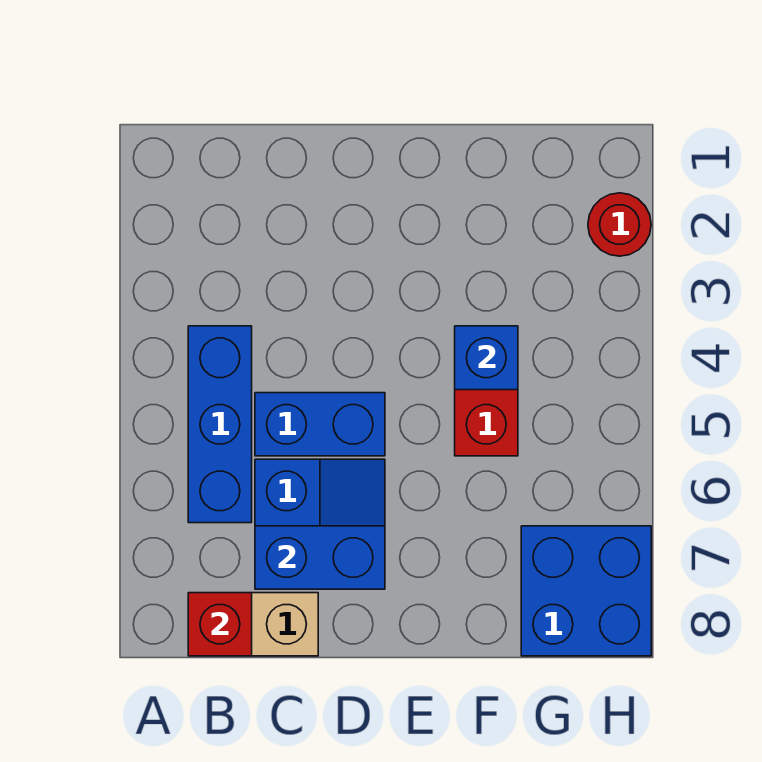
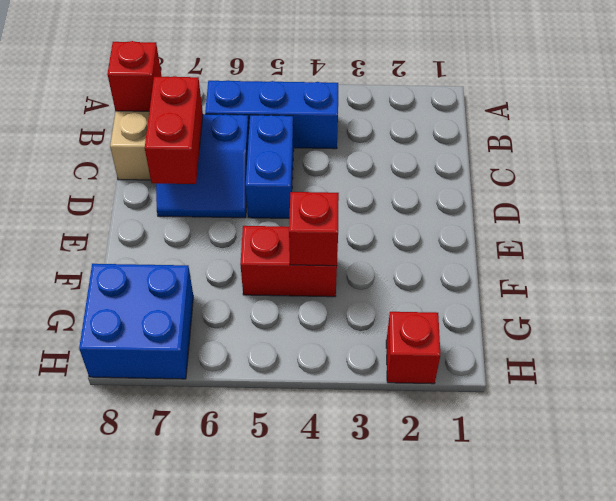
blue brick C7:D7 level 2 -> red brick C7:D7 level 2
blue brick F4 level 2 -> red brick F4 level 2
red round brick H2 level 1 -> red brick H2 level 1

